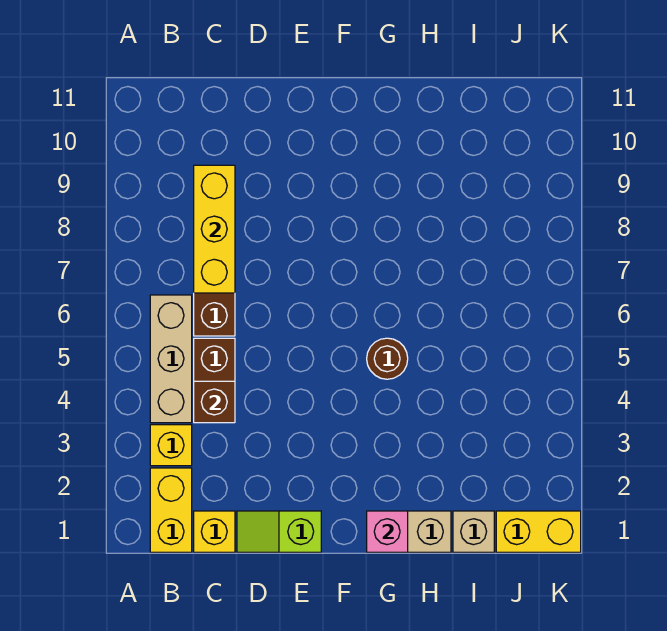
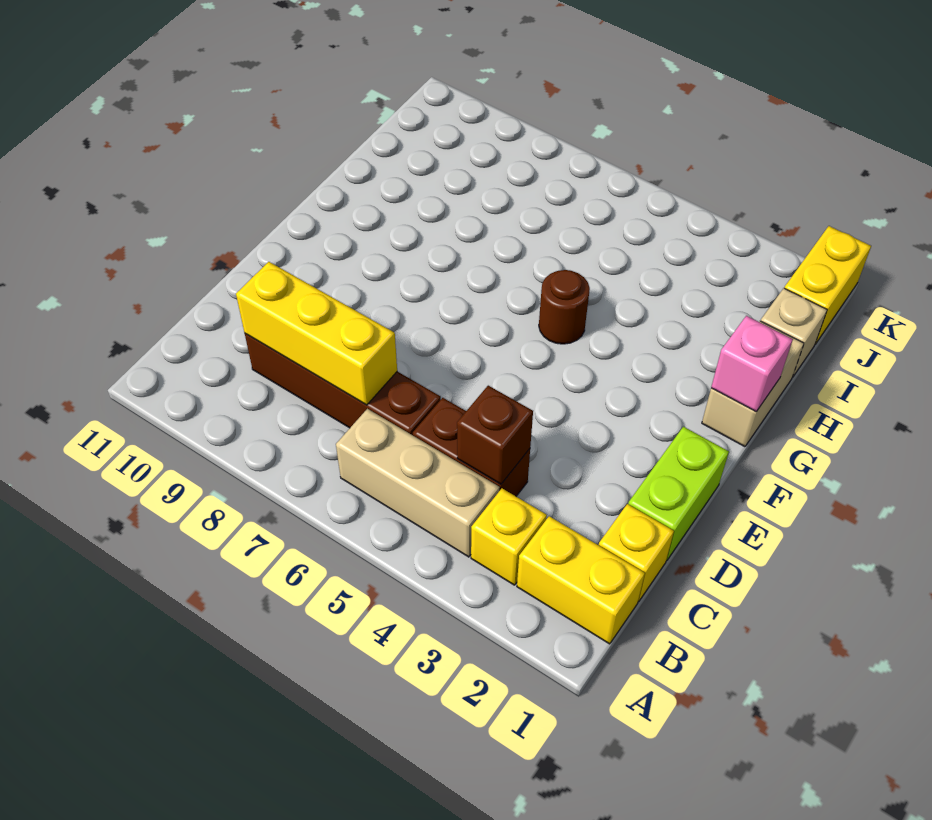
lime slope D1:E1 level 1 top E -> lime brick D1:E1 level 1

